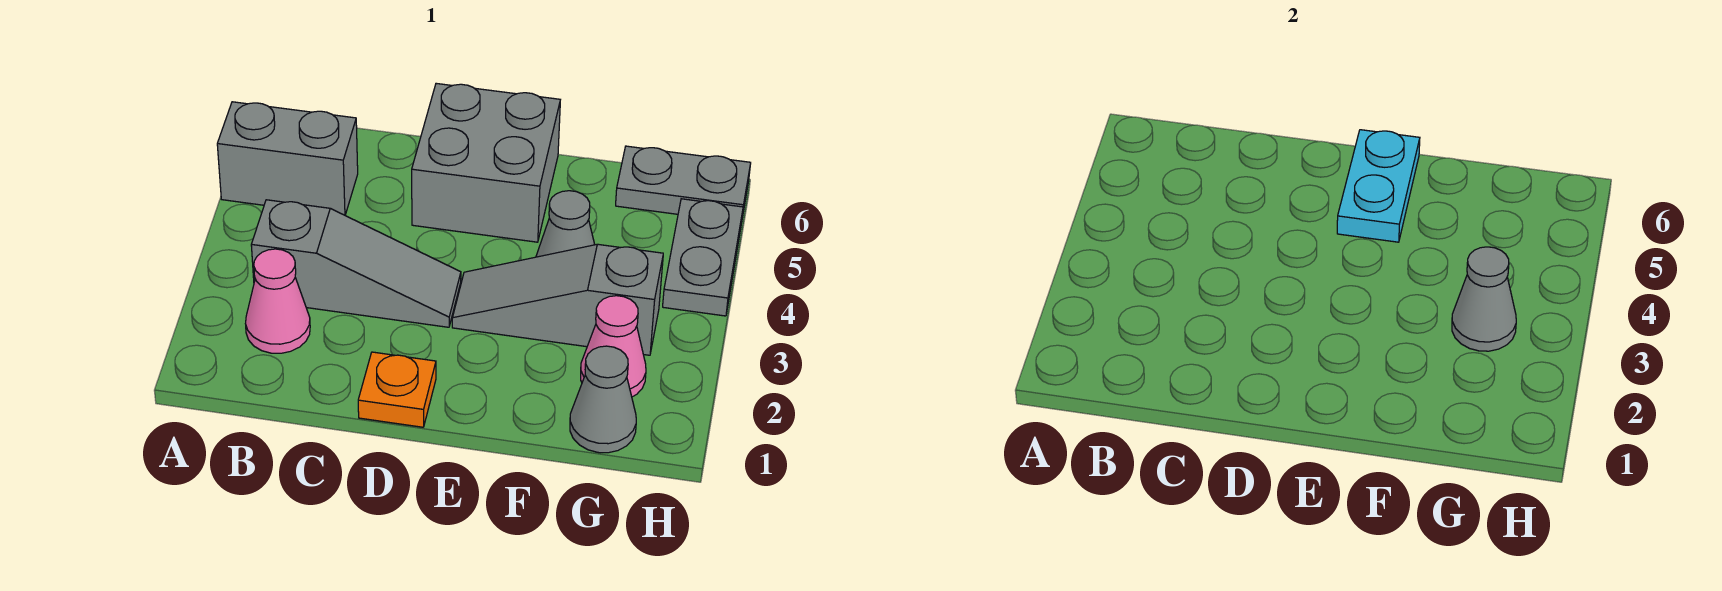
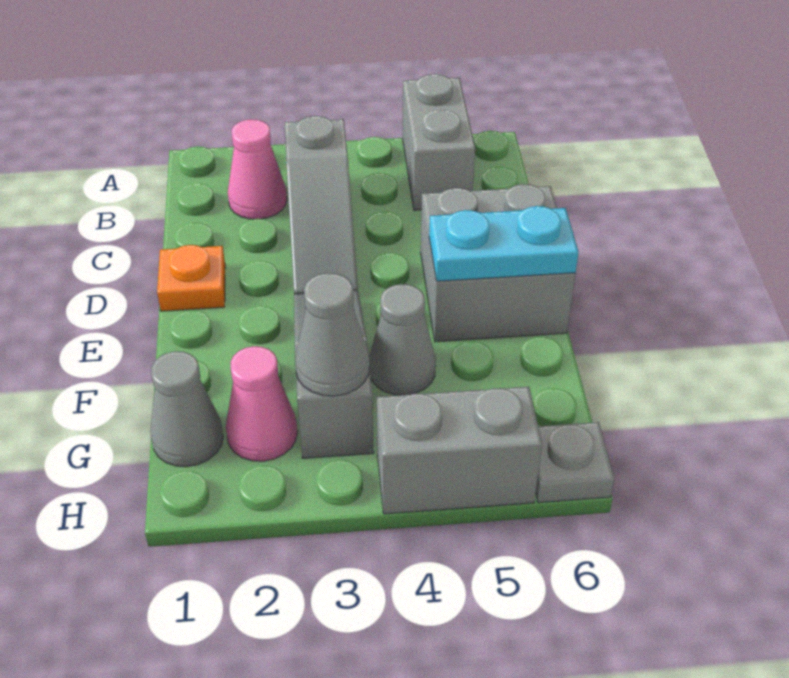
grey plate G6:H6 level 1 -> grey plate H6 level 1
grey plate H4:H5 level 1 -> grey brick H4:H5 level 1

